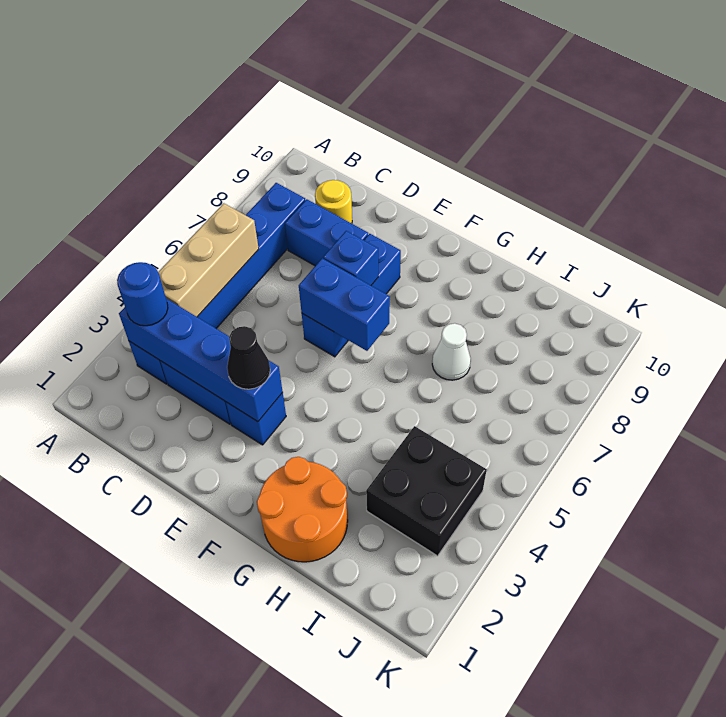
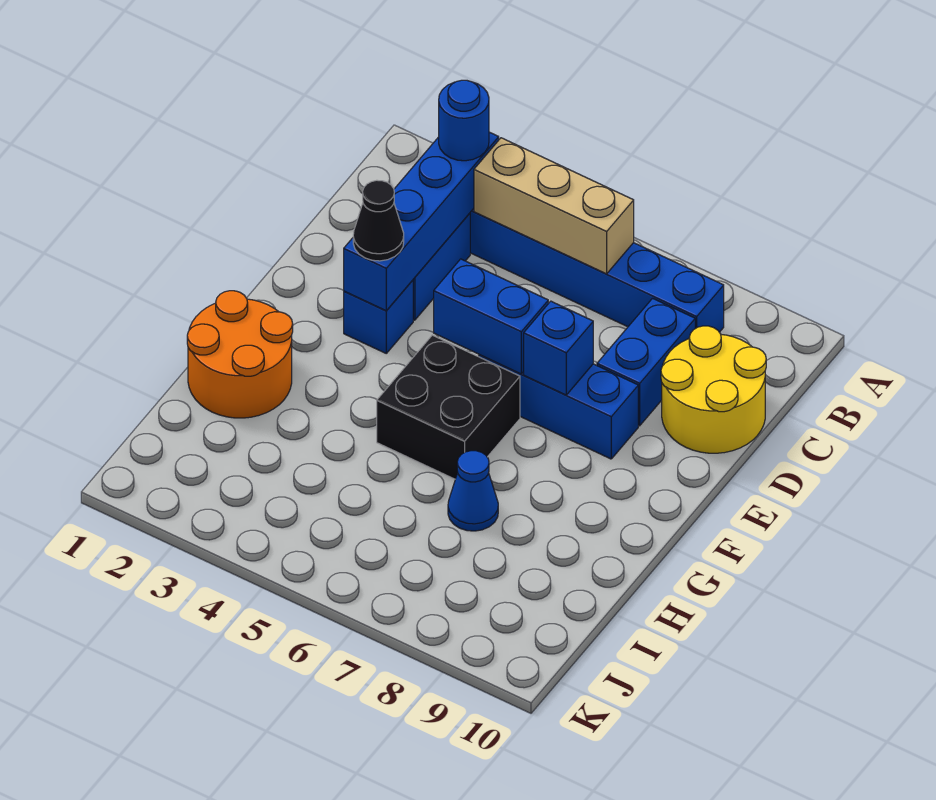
yellow round brick C9 level 1 -> yellow round brick C9:D10 level 1
blue brick E6:F6 level 2 -> blue brick E5:E6 level 2
white cone H7 level 1 -> blue cone H7 level 1
black brick I3:J4 level 1 -> black brick F5:G6 level 1

